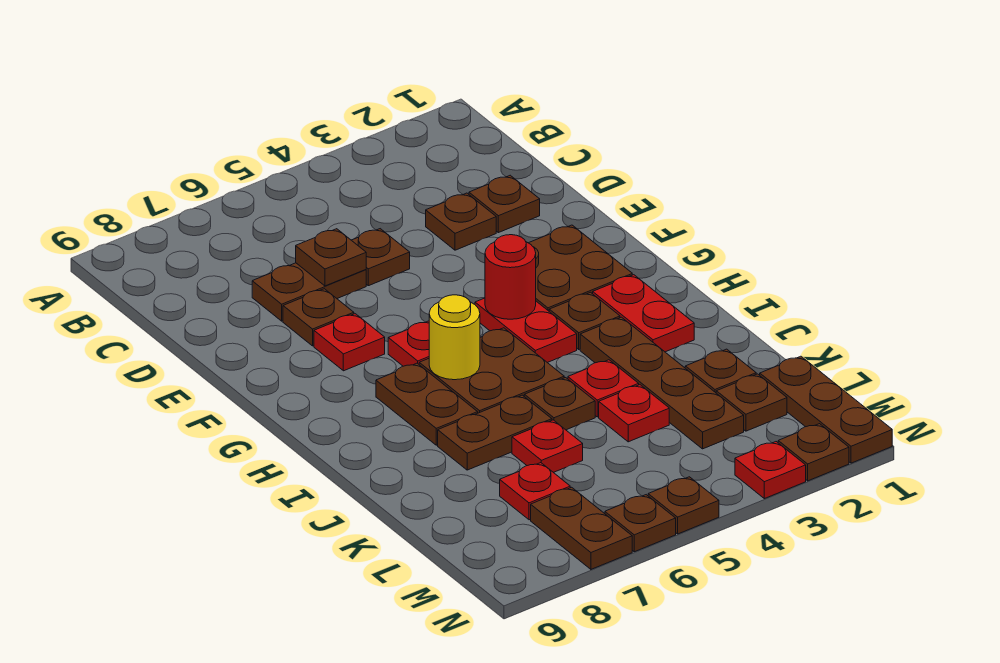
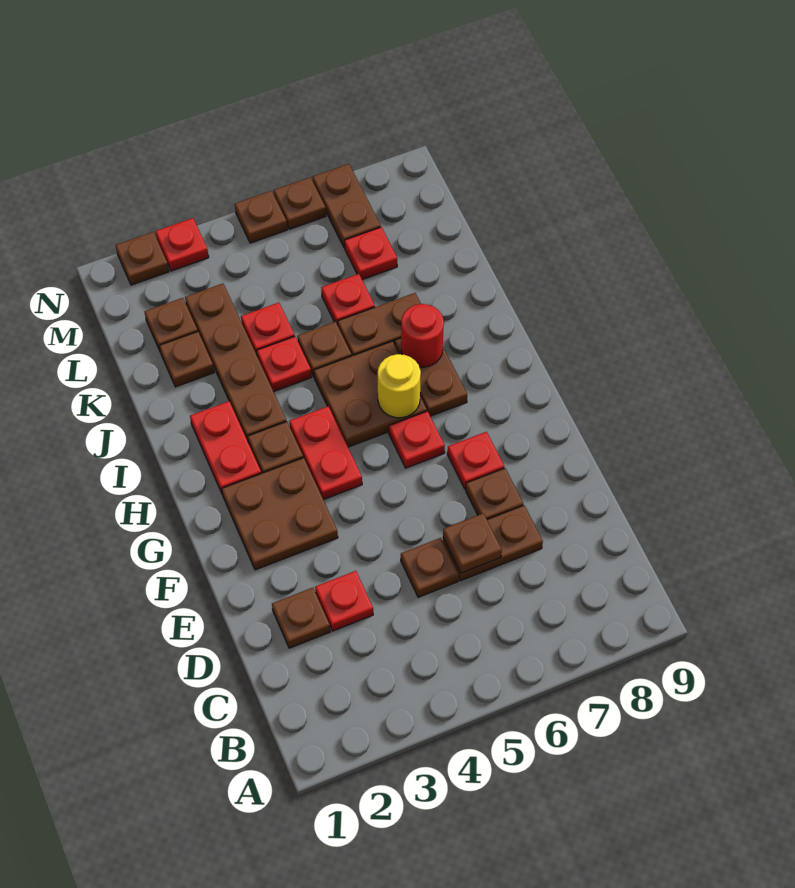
brown plate D3 level 1 -> red plate D3 level 1
red round brick G4 level 2 -> red round brick I7 level 2
brown plate L1:N1 level 1 -> none

